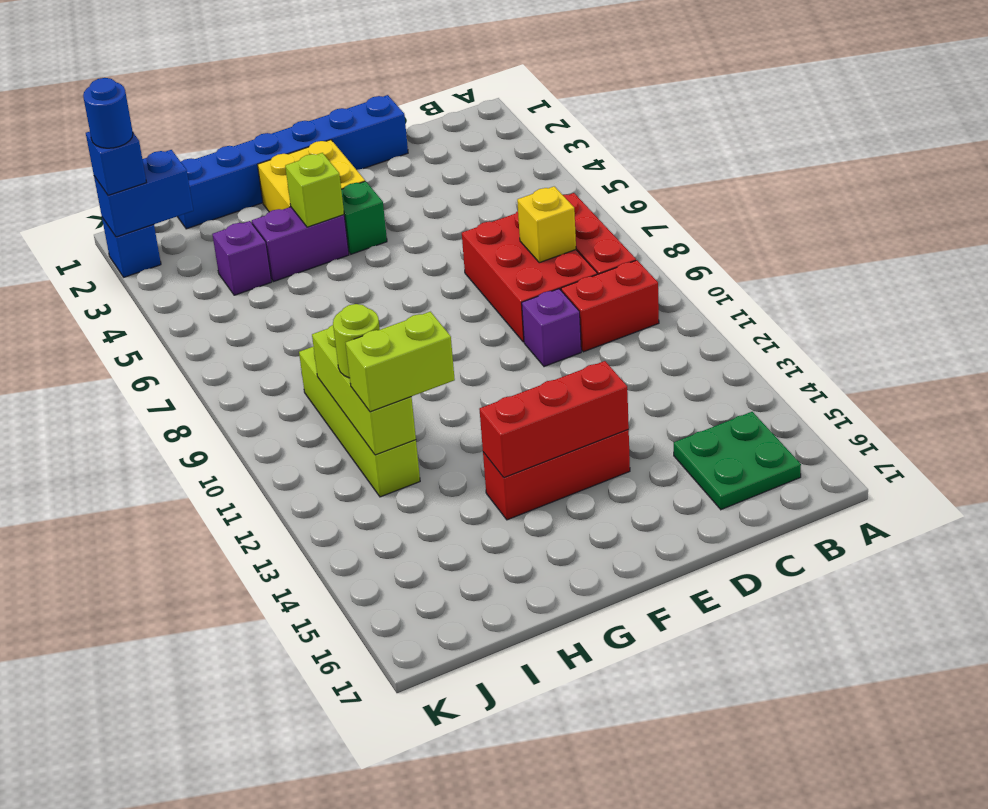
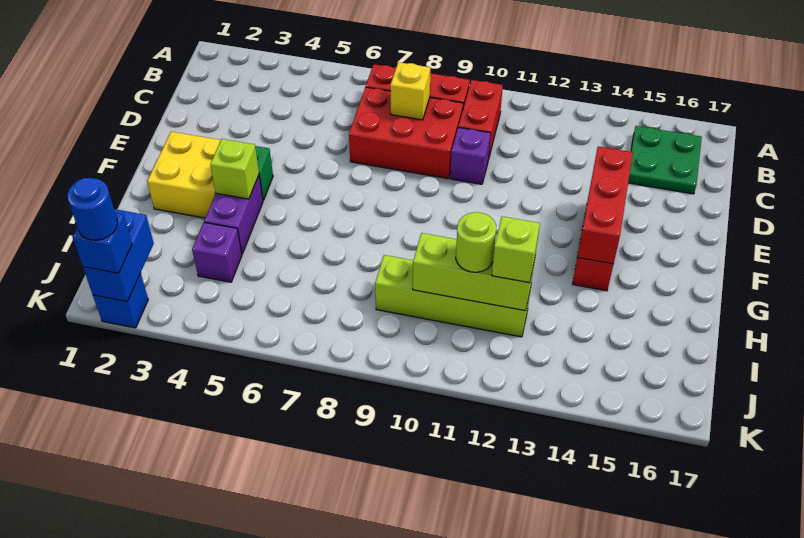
blue brick D1:I1 level 1 -> none
lime brick H12:I12 level 3 -> lime brick I12 level 3

